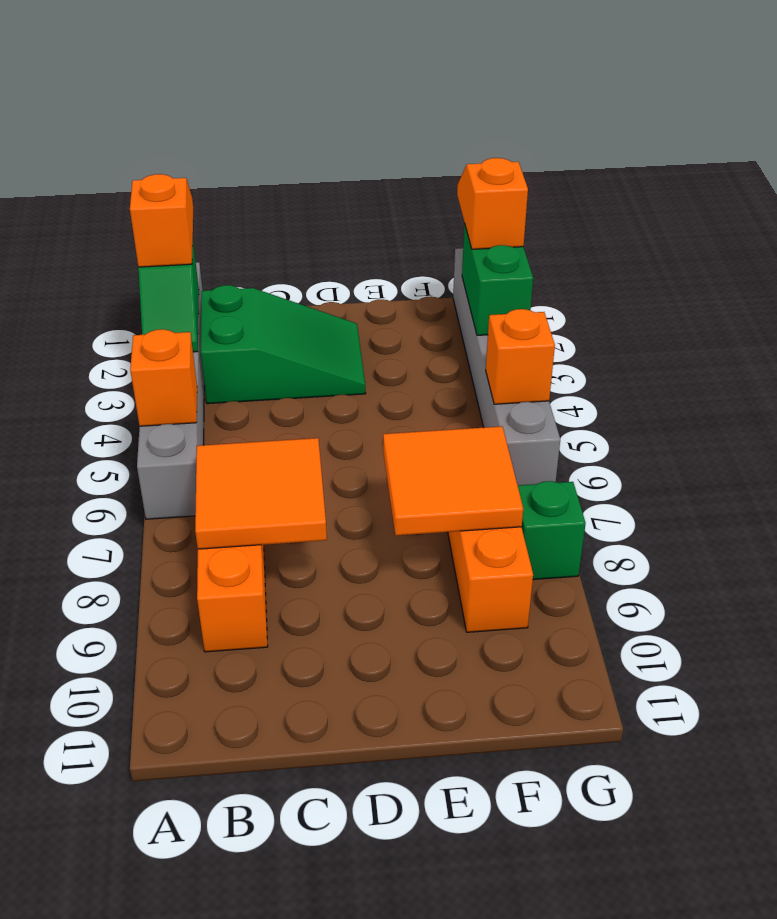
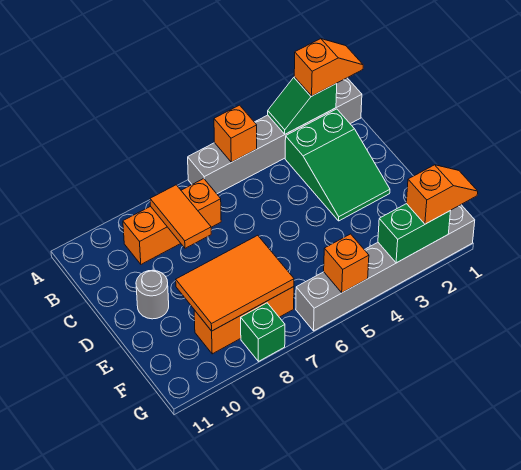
orange tile B7:C8 level 2 -> orange tile B8:C8 level 2
none -> grey round brick D10 level 1
orange tile E7:F8 level 2 -> orange tile E7:F9 level 2

